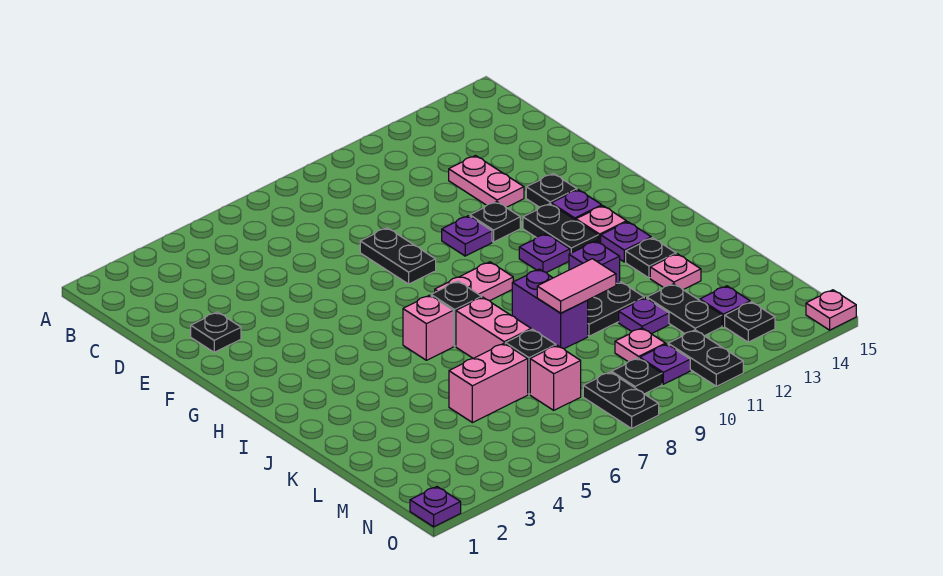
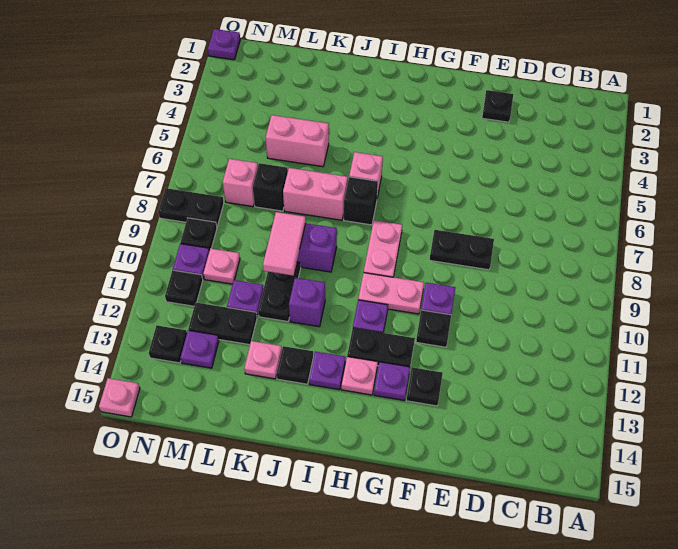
pink plate D12:E12 level 1 -> pink plate G10:H10 level 1
pink brick L5:L6 level 1 -> pink brick K5:L5 level 1
black plate N11:O11 level 1 -> black plate N11 level 1

